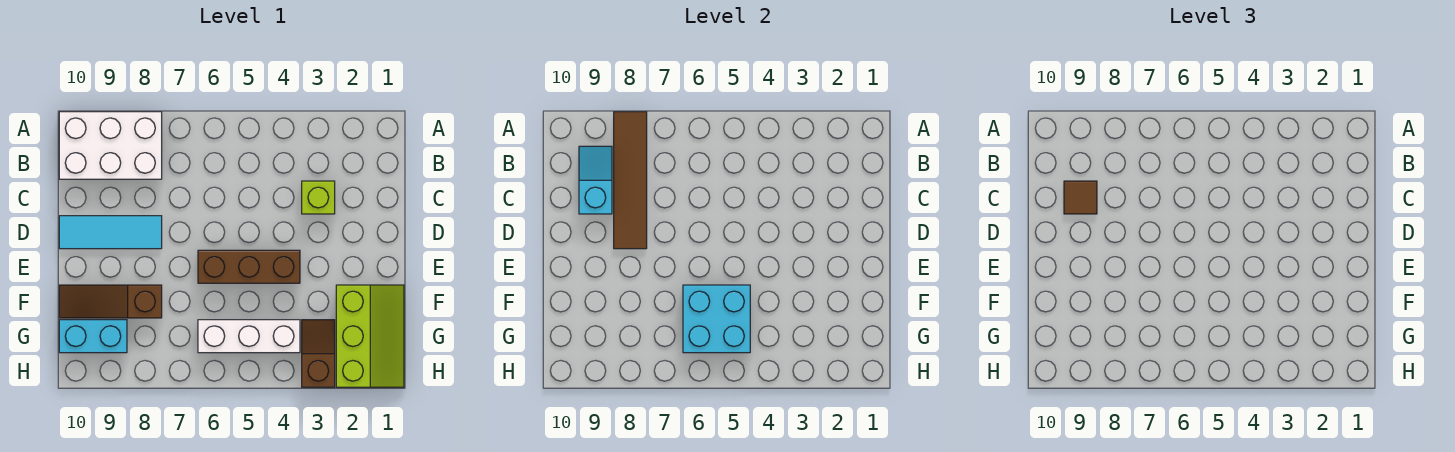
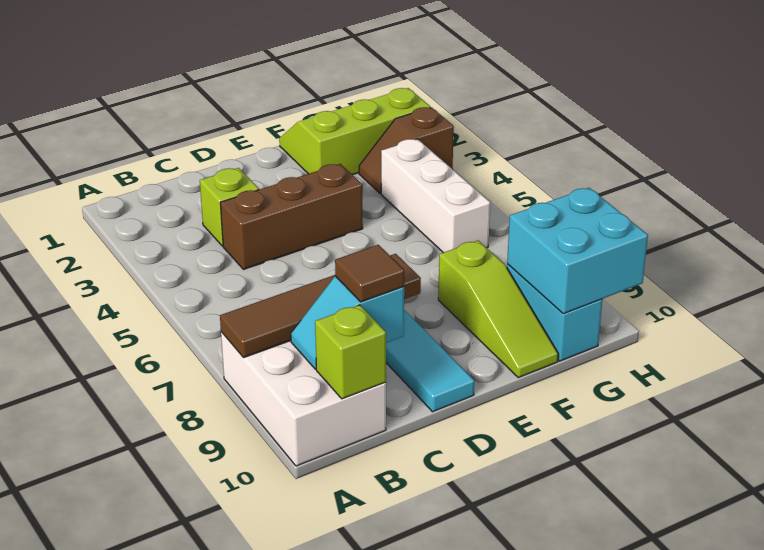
none -> lime brick B10 level 2
brown brick E4:E6 level 1 -> brown brick C4:E4 level 1
cyan brick F5:G6 level 2 -> cyan brick G9:H10 level 2
brown slope F8:F10 level 1 top 8 -> lime slope F8:F10 level 1 top 8

